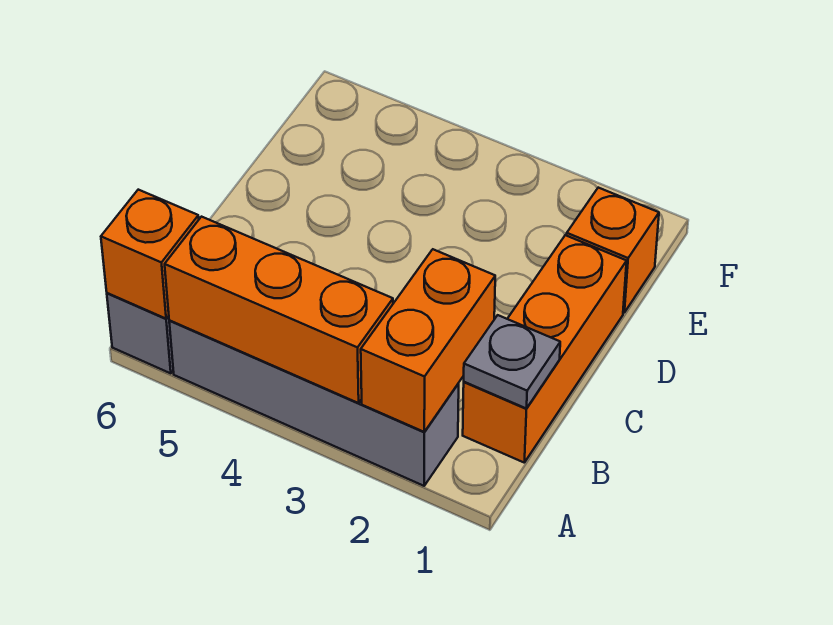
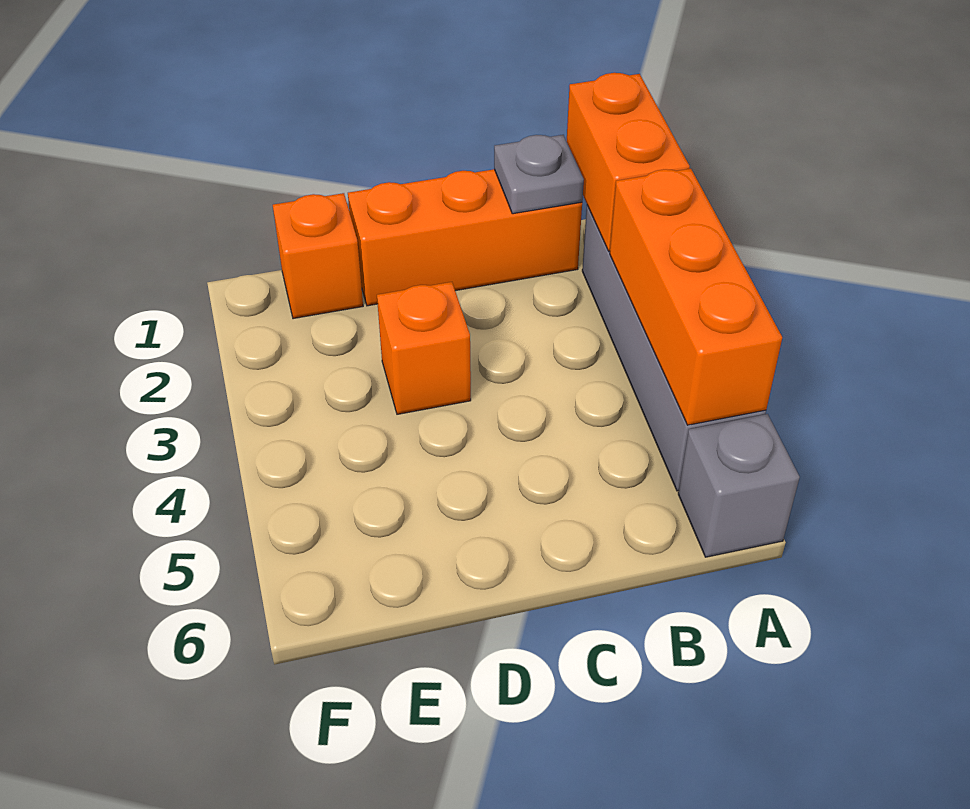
orange brick A2:B2 level 2 -> orange brick A1:A2 level 2
orange brick A6 level 2 -> orange brick D3 level 1

